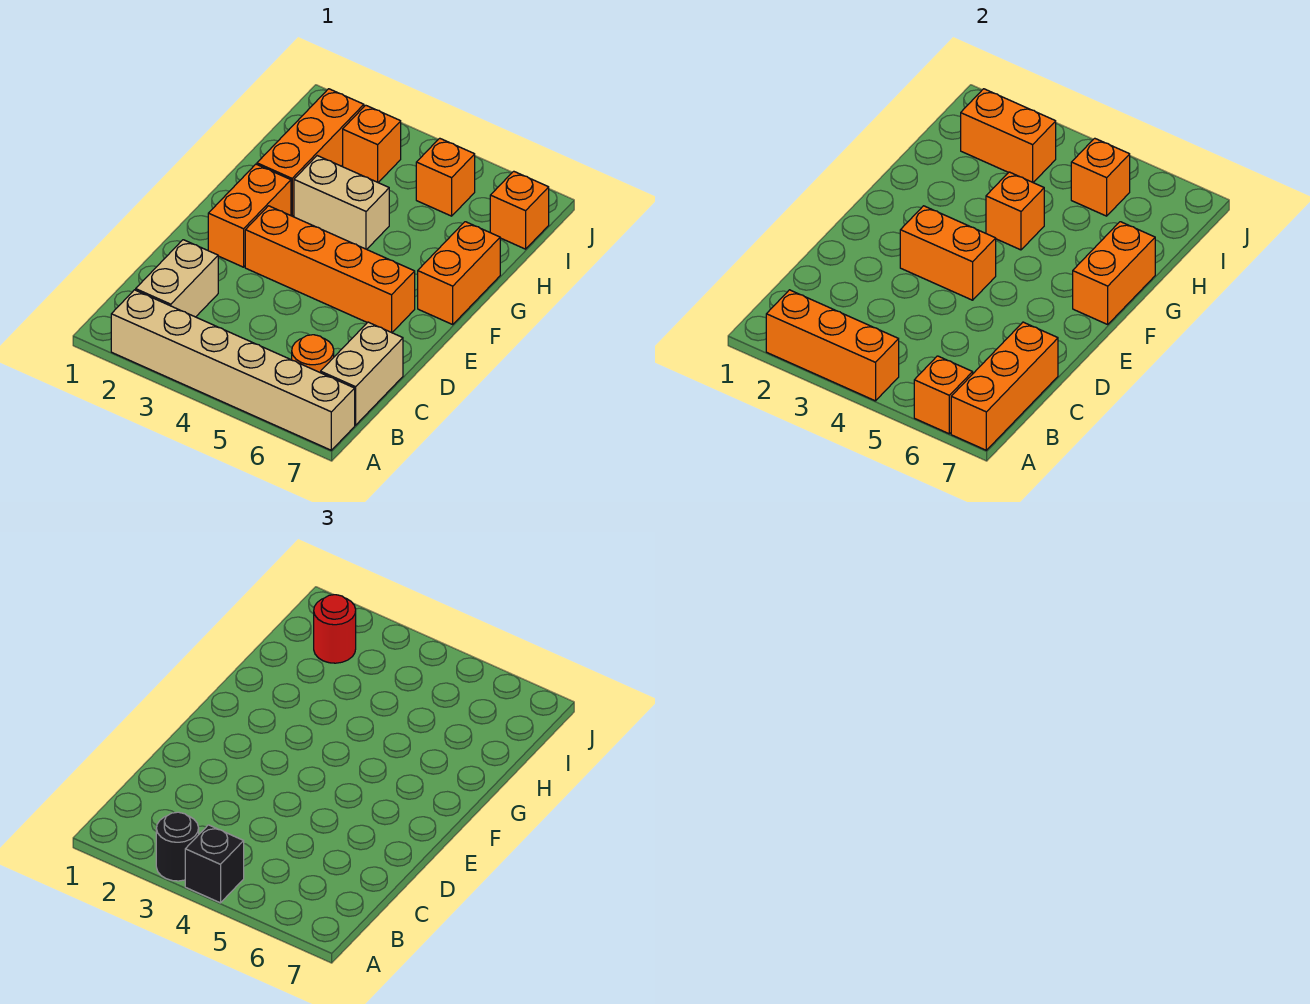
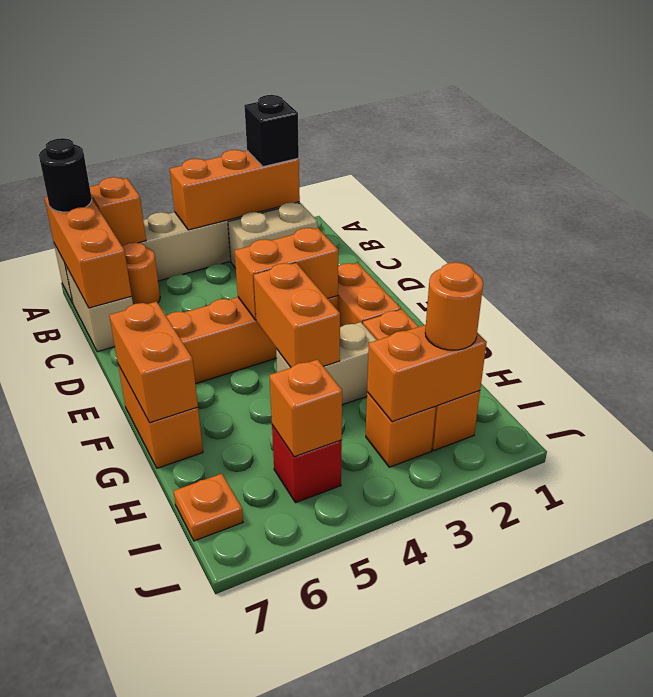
black round brick A3 level 3 -> black round brick A7 level 3
black brick A4 level 3 -> black brick A2 level 3
tan brick B2:C2 level 1 -> tan brick B2:B3 level 1
orange brick G4 level 2 -> orange brick F4:G4 level 2
red round brick I2 level 3 -> orange round brick I2 level 3
orange brick I5 level 1 -> red brick I5 level 1
orange brick I7 level 1 -> orange plate I7 level 1

